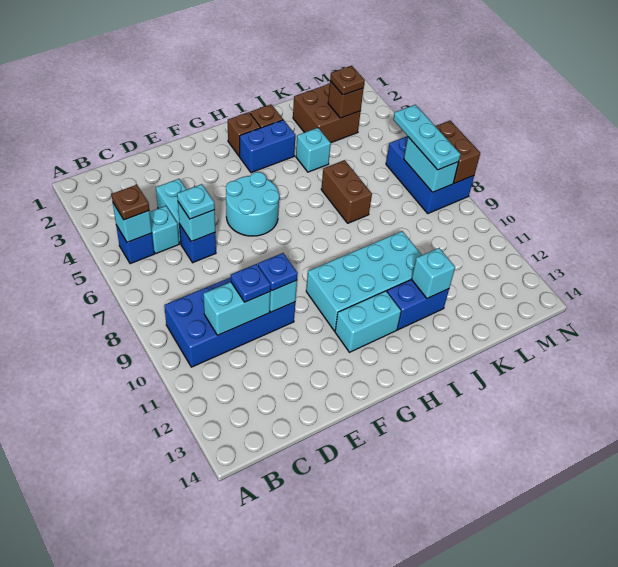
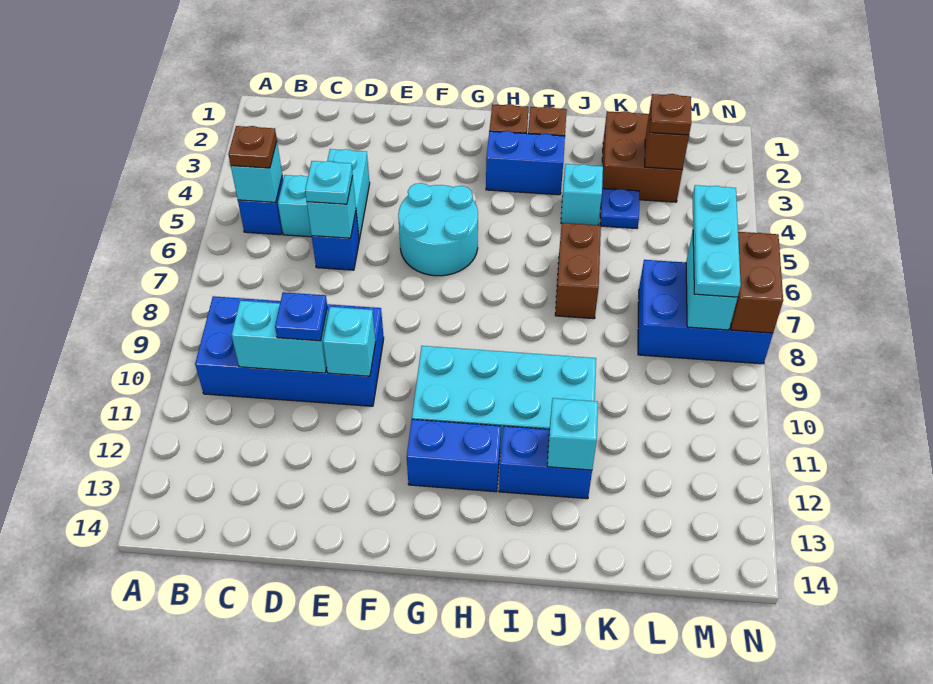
blue plate E10 level 3 -> blue plate K4 level 1
cyan brick G12:H12 level 1 -> blue brick G12:H12 level 1
blue brick M6:N8 level 1 -> blue brick L7:N8 level 1

